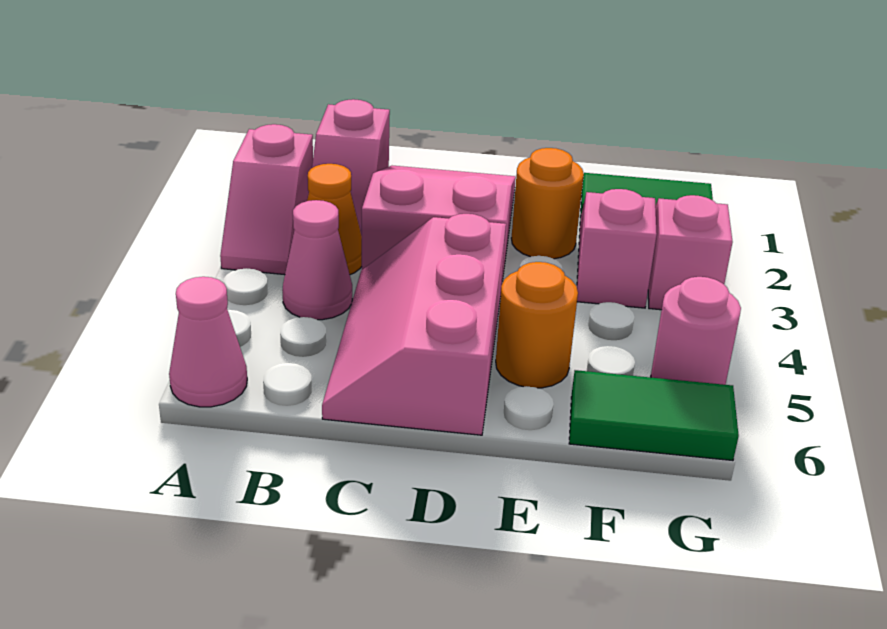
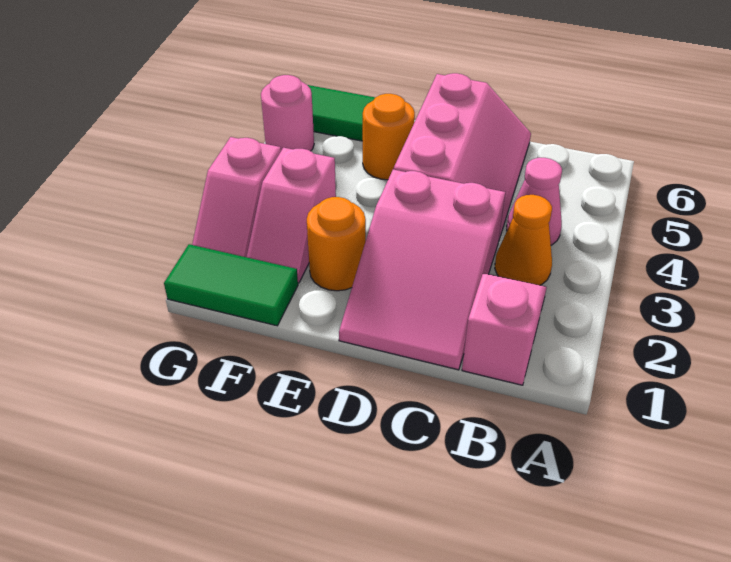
pink slope A2:A3 level 1 top 2 -> none
pink cone A6 level 1 -> none

